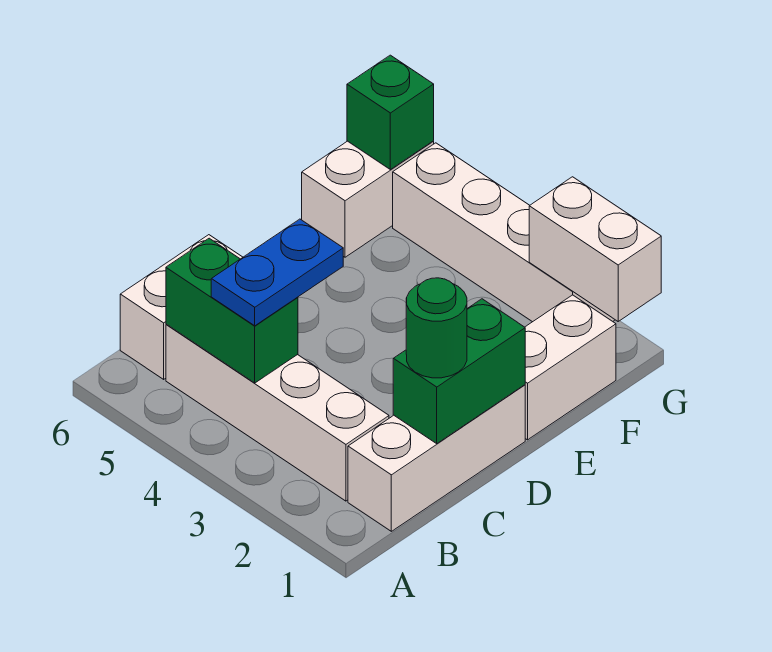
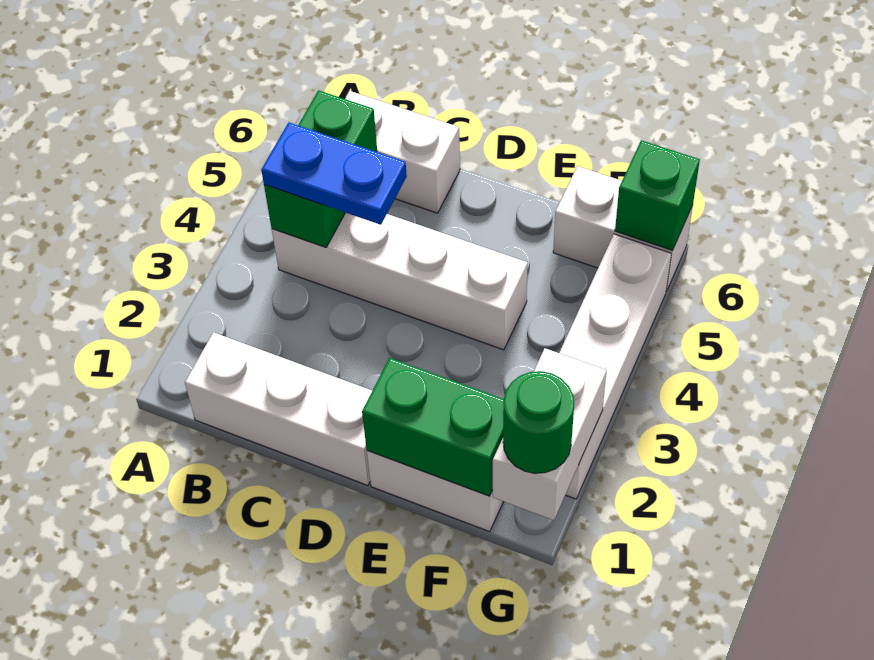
white brick B2:B5 level 1 -> white brick B4:E4 level 1
green brick C1:D1 level 2 -> green brick E1:F1 level 2
green round brick C1 level 3 -> green round brick G1 level 3

